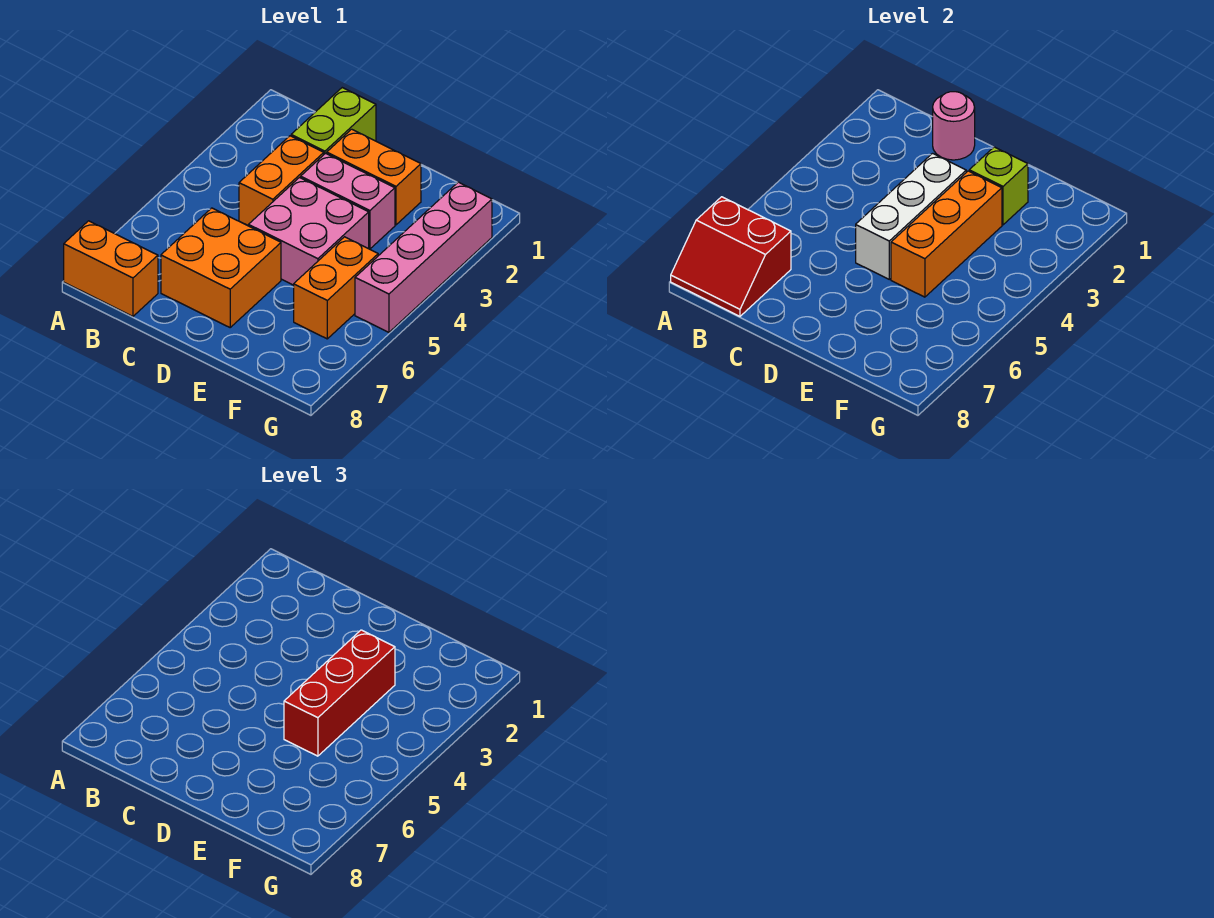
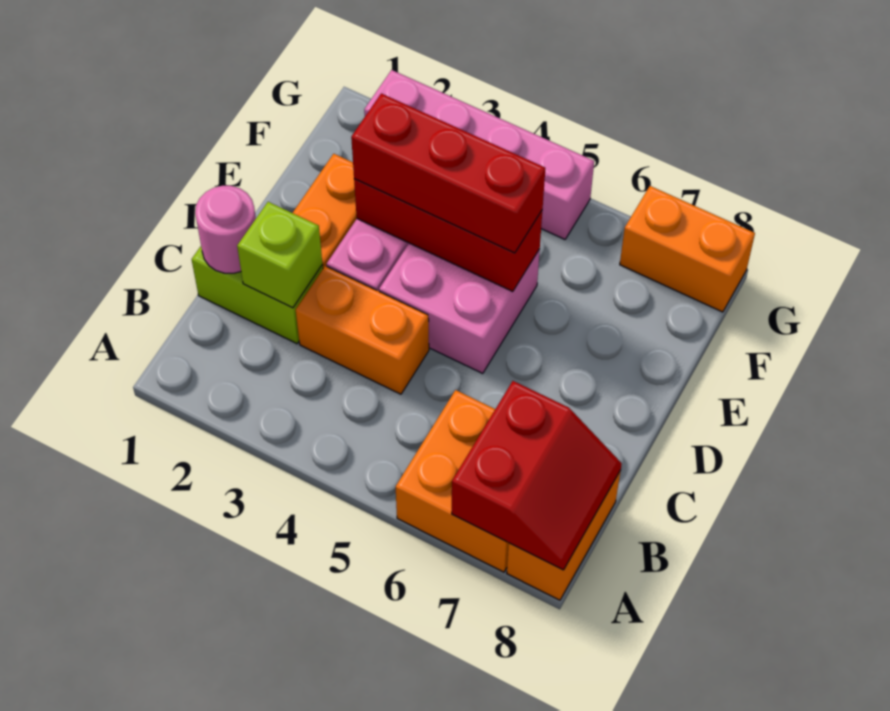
orange brick C6:D7 level 1 -> orange brick A6:B7 level 1
white brick D3:D5 level 2 -> none
lime brick E2 level 2 -> lime brick C2 level 2
orange brick E3:E5 level 2 -> red brick E3:E5 level 2
orange brick F5:F6 level 1 -> orange brick G7:G8 level 1

